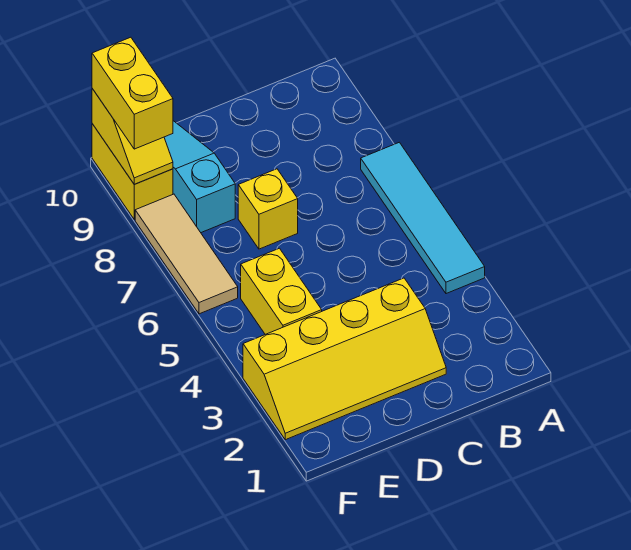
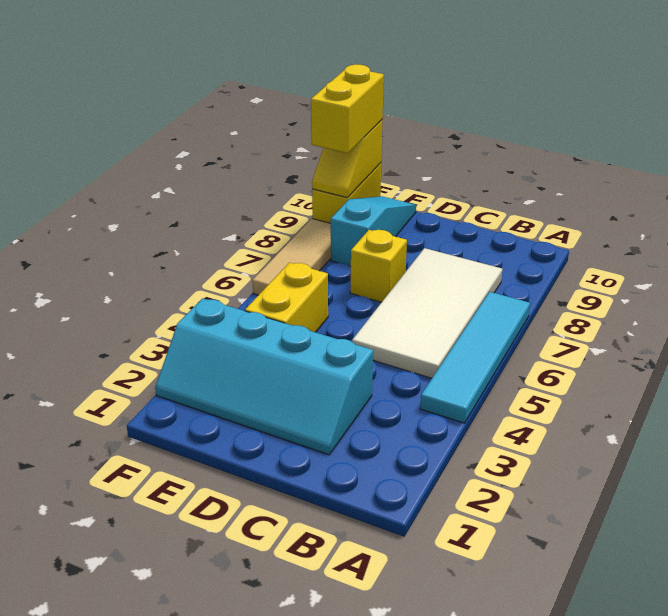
none -> white tile B5:C8 level 1
yellow slope C2:F3 level 1 top 3 -> cyan slope C2:F3 level 1 top 3

